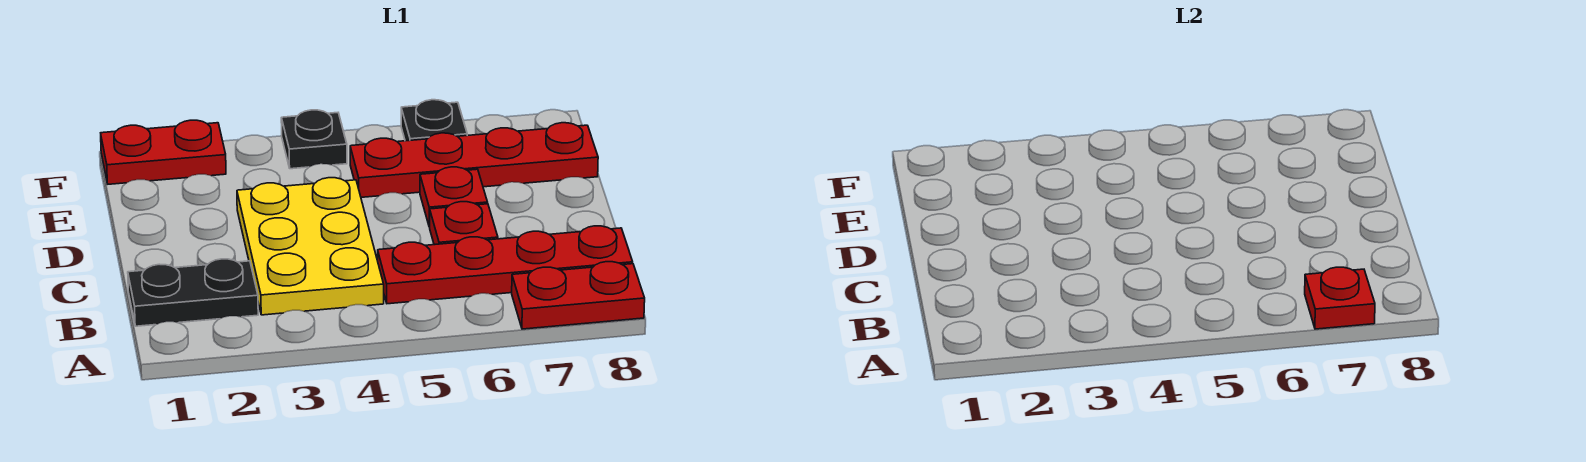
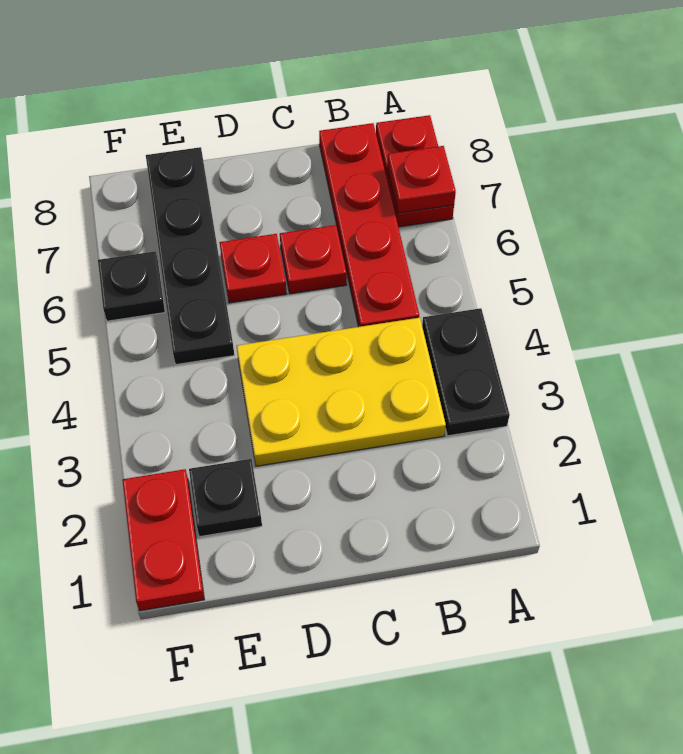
black plate B1:B2 level 1 -> black plate A3:A4 level 1
red plate E5:E8 level 1 -> black plate E5:E8 level 1
black plate F4 level 1 -> black plate E2 level 1

